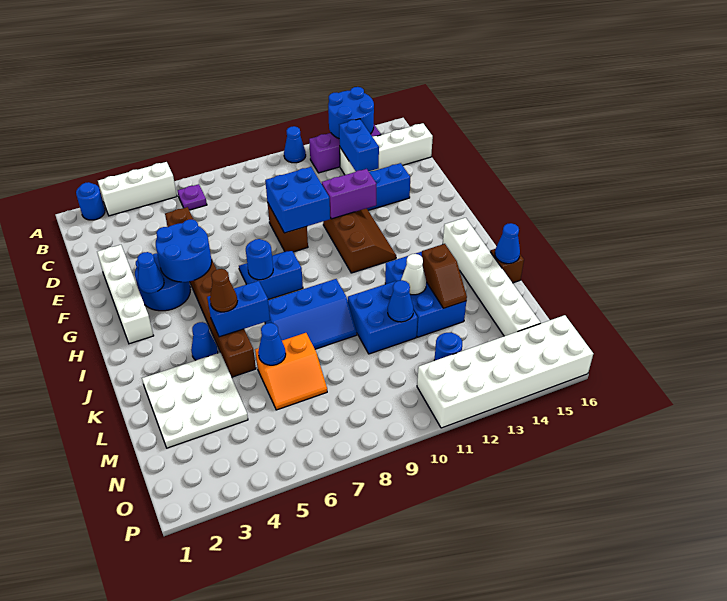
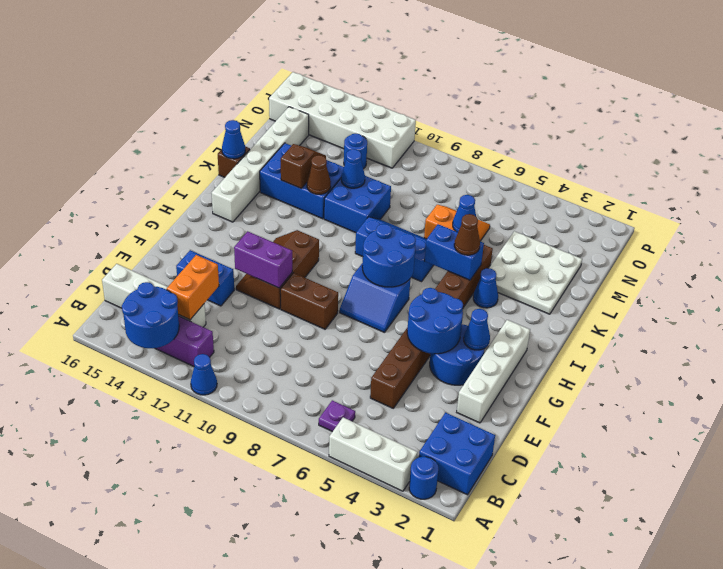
blue brick C13:D13 level 2 -> orange brick C13:D13 level 2
brown brick E9:F9 level 1 -> brown brick F9:F10 level 1
blue brick E9:F10 level 2 -> blue brick B1:C2 level 1
blue round brick H7 level 2 -> blue round brick H7:I8 level 2
blue brick J12:L13 level 1 -> blue brick K12:L14 level 1
white cone K12 level 2 -> brown cone K12 level 2

